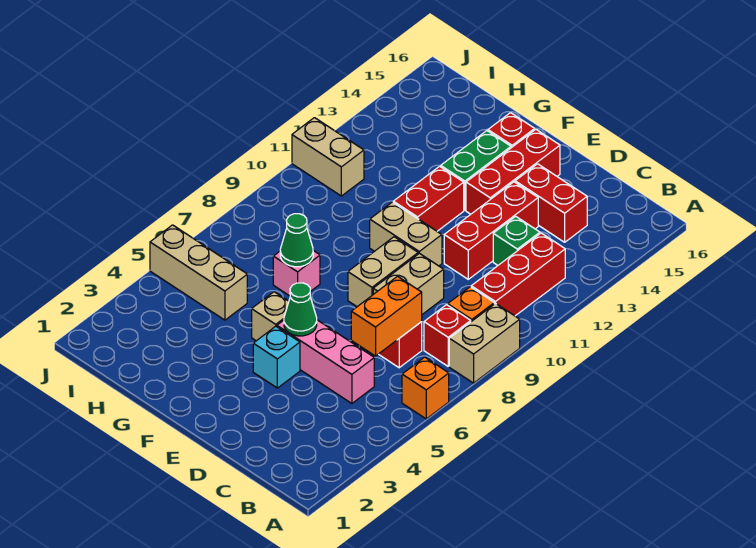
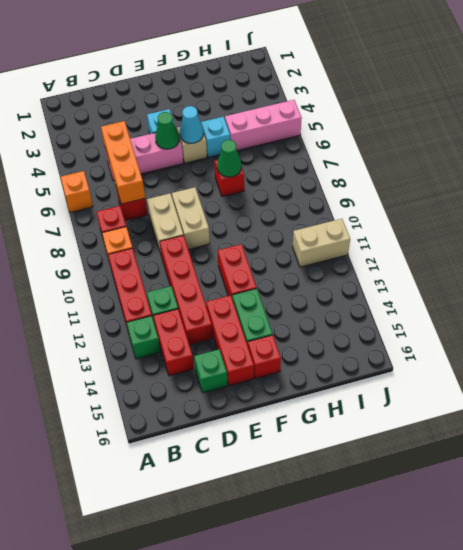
tan brick A8:A9 level 1 -> none
none -> green brick B13 level 1
orange brick C6:C7 level 2 -> orange brick C5:C7 level 2
red brick C14:D14 level 1 -> red brick C13:C14 level 1
red brick D11:D13 level 1 -> red brick D10:D13 level 1
none -> green brick D15 level 1
tan brick E10:F10 level 1 -> none
none -> cyan cone F5 level 2
none -> cyan brick G5 level 1
pink brick G7 level 1 -> red brick G7 level 1
tan brick H5:J5 level 1 -> pink brick H5:J5 level 1

